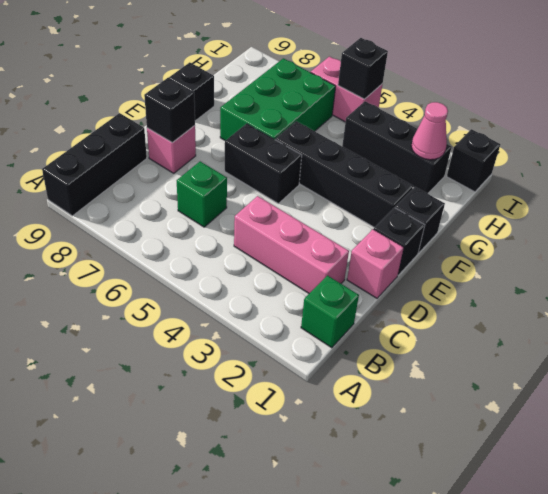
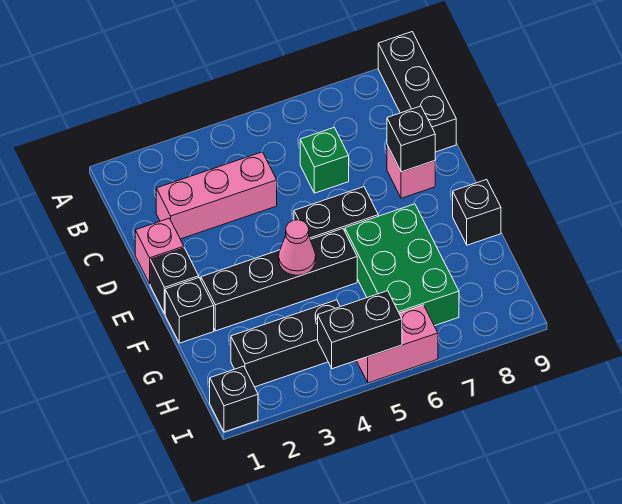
green brick B1 level 1 -> none
pink cone H2 level 2 -> pink cone F4 level 2
black brick I5 level 2 -> black brick I4:I5 level 2

